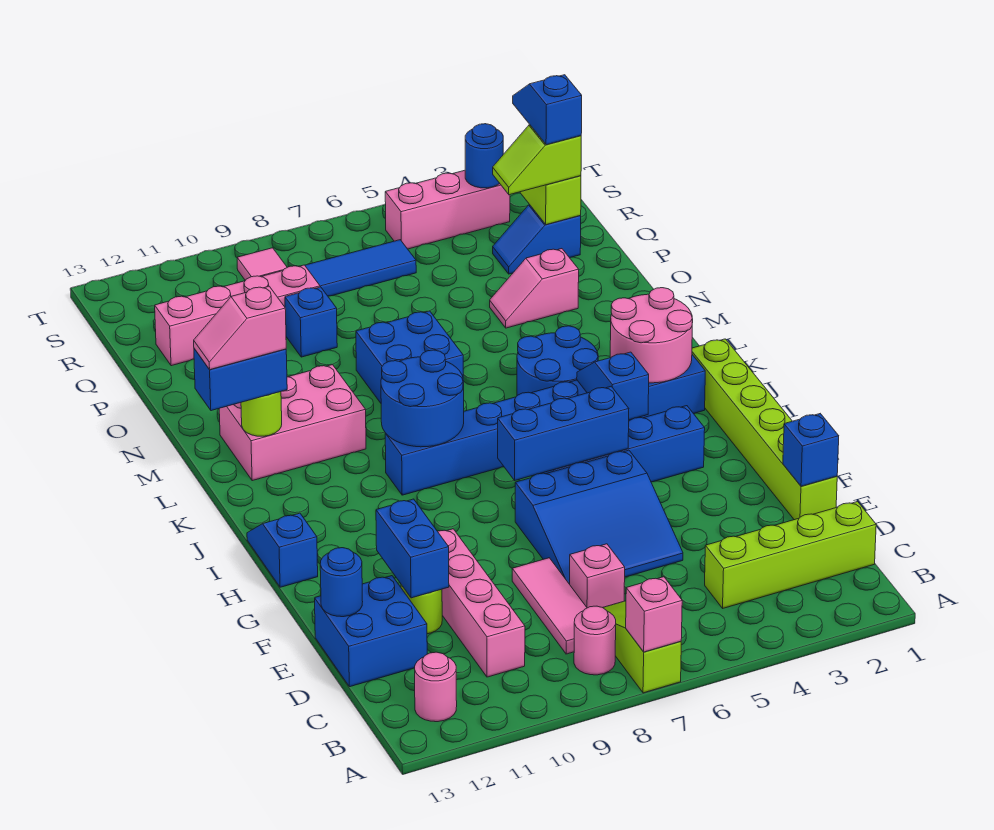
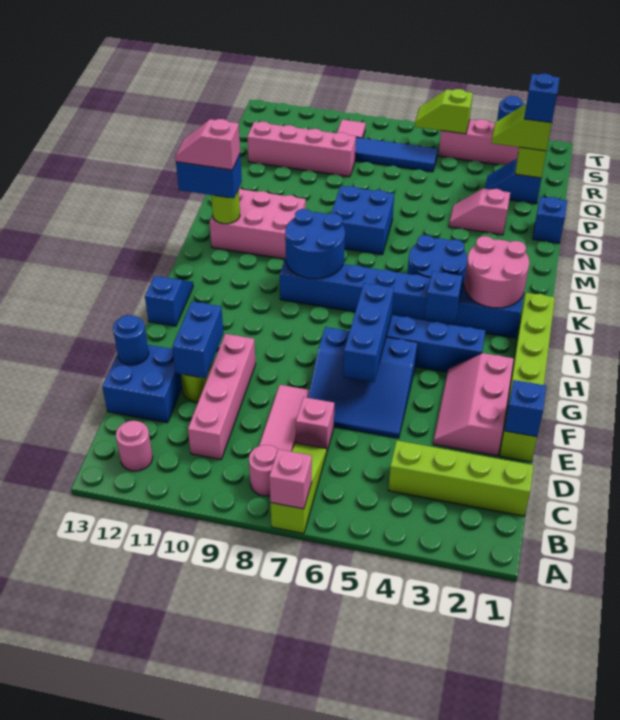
none -> pink slope E2:G3 level 1 top 2
blue brick H5:H7 level 2 -> blue brick F6:H6 level 2
blue brick P9 level 1 -> blue brick O1 level 1
none -> lime slope S5:S6 level 2 top 5

